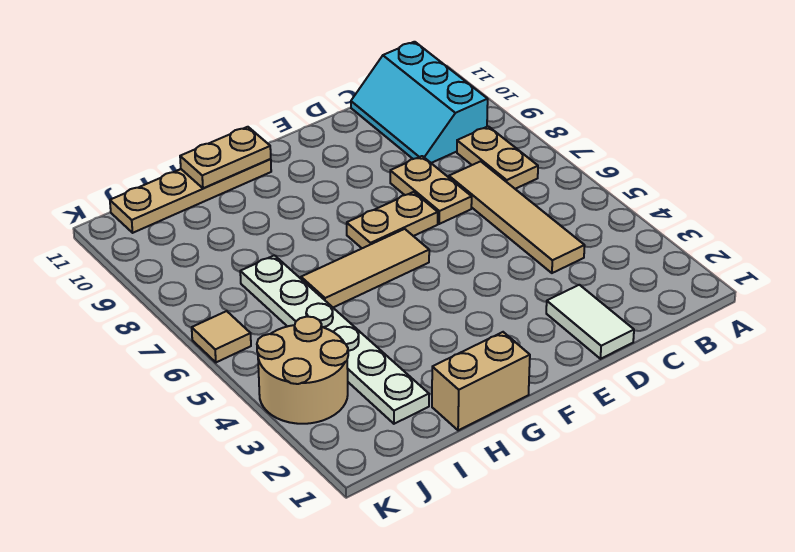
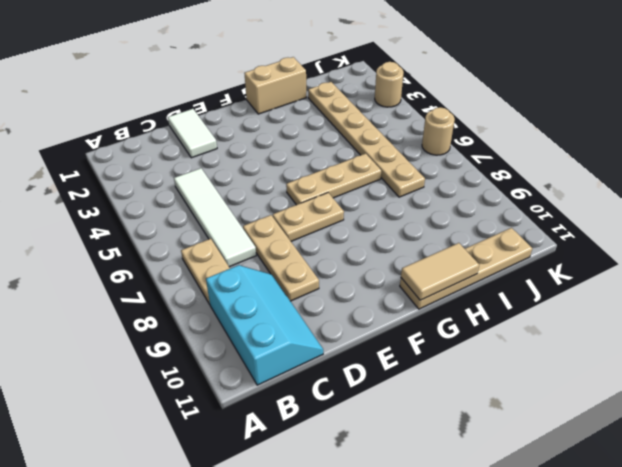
tan tile C4:C7 level 1 -> white tile C4:C7 level 1
tan plate D7:D8 level 1 -> tan plate D7:D9 level 1
tan tile F6:H6 level 1 -> tan plate F6:H6 level 1
tan plate G11:H11 level 2 -> tan tile G11:H11 level 2
white plate I2:I7 level 1 -> tan plate I2:I7 level 1
tan round brick J3:K4 level 1 -> tan round brick K3 level 1
tan tile K6 level 1 -> tan round brick K6 level 1

